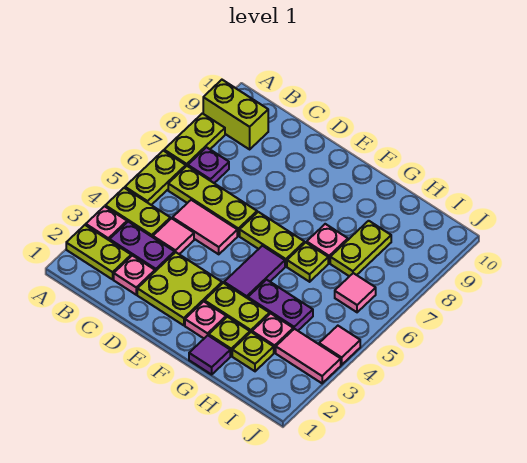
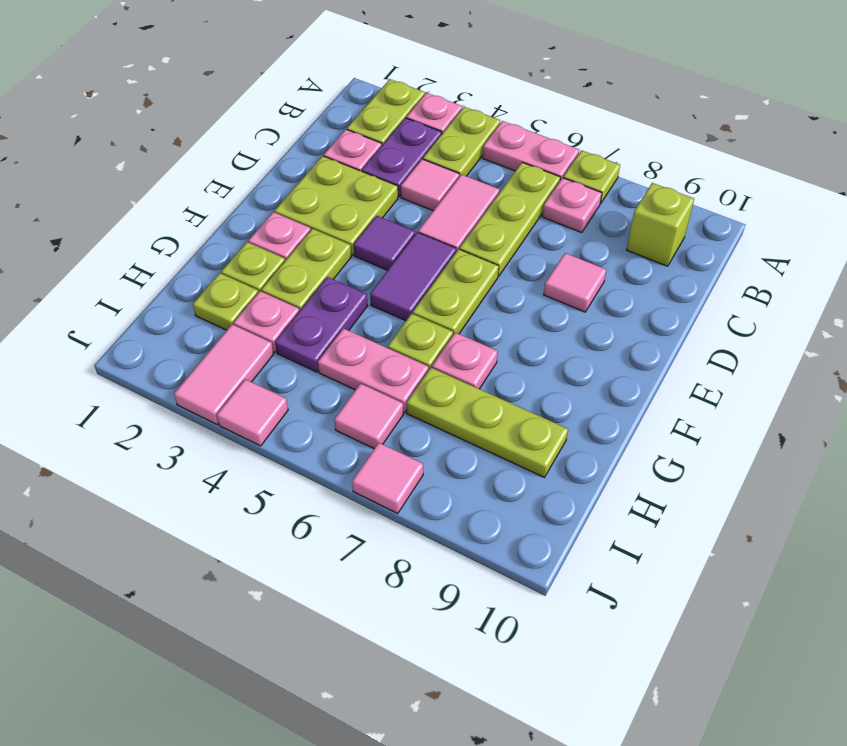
lime plate A5:A6 level 1 -> pink plate A5:A6 level 1
lime plate A7:A8 level 1 -> lime plate A7 level 1
lime brick A9:B9 level 1 -> lime brick B9 level 1
purple plate B7 level 1 -> pink plate B7 level 1
none -> pink tile D8 level 1
purple tile F4:F5 level 1 -> purple tile E5:F5 level 1
purple tile G1 level 1 -> purple tile E4 level 1
none -> pink plate H5:H6 level 1
lime plate H7:H8 level 1 -> lime plate H7:H9 level 1
none -> pink tile J7 level 1

